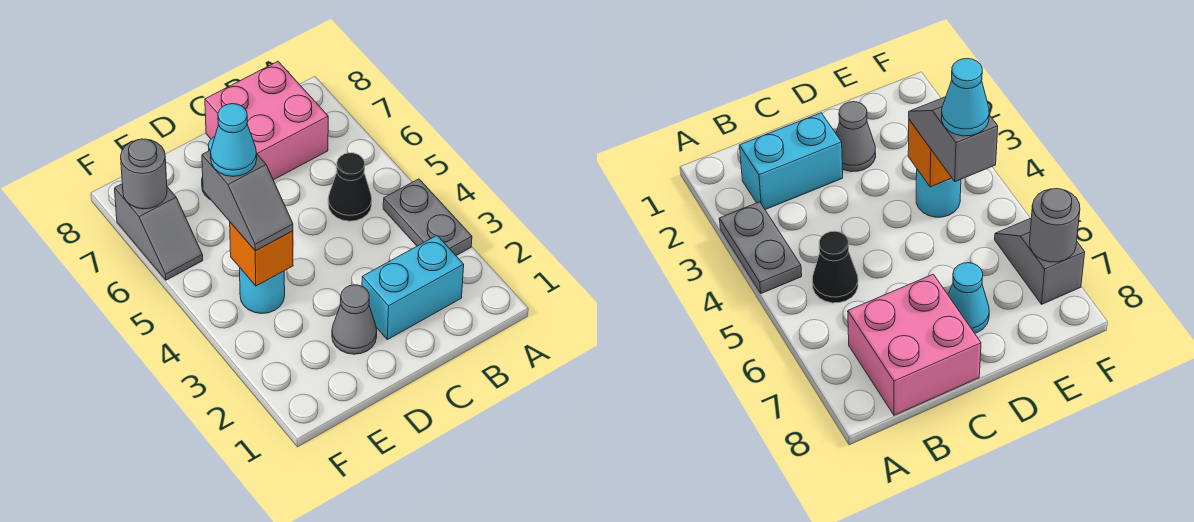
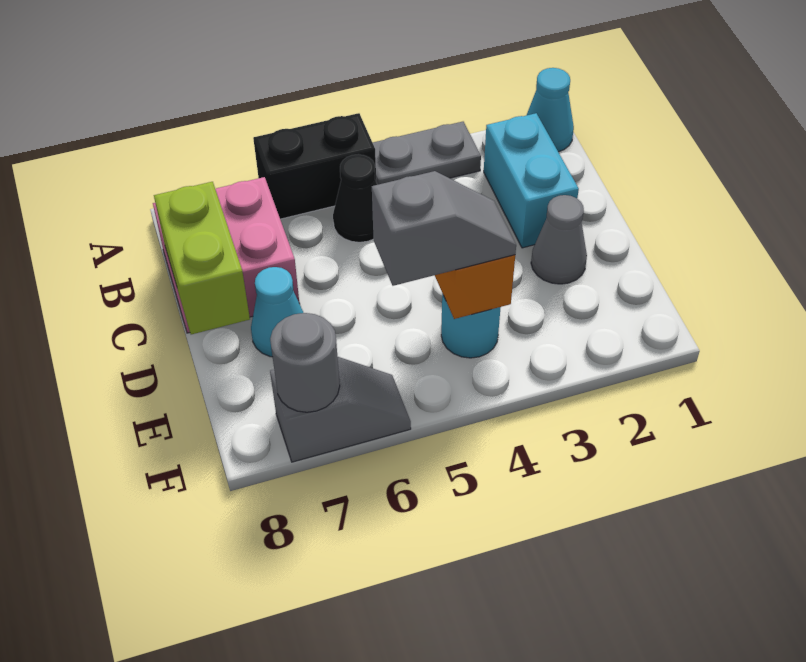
none -> black brick A5:A6 level 1
none -> lime brick C8:D8 level 2
cyan cone E5 level 4 -> cyan cone A1 level 1

